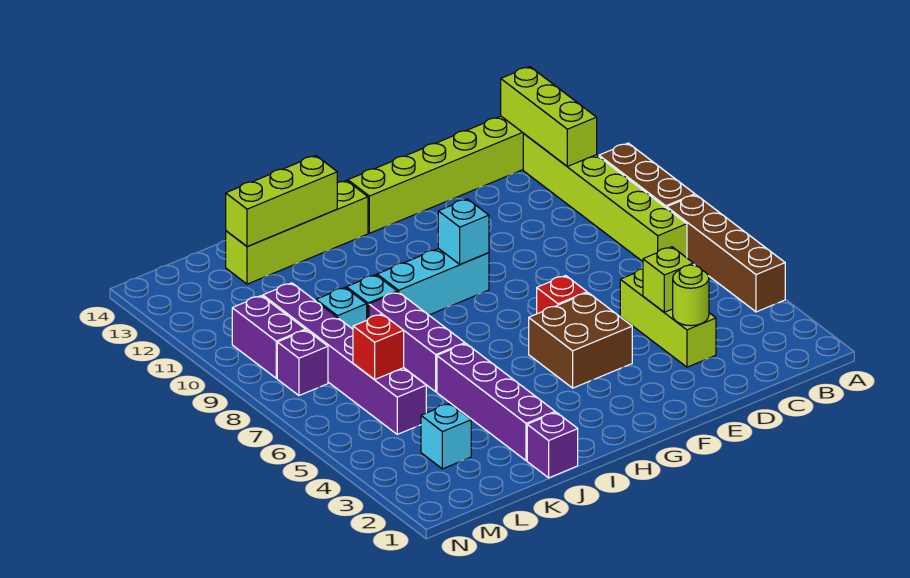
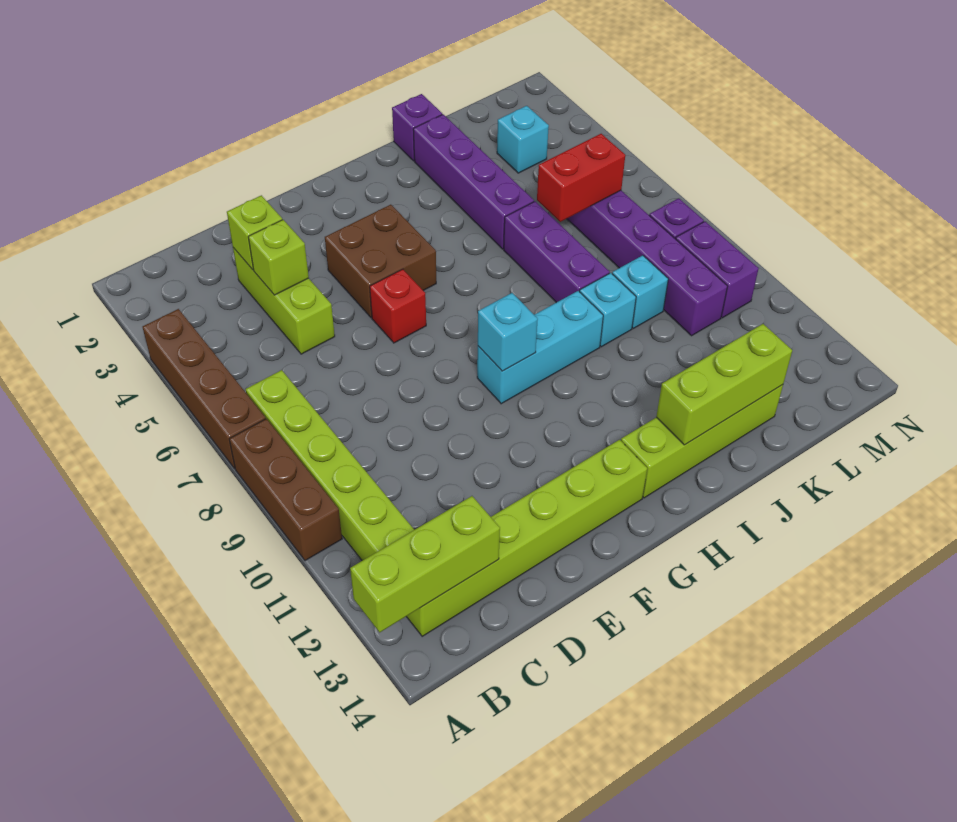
lime brick B11:B13 level 2 -> lime brick A13:C13 level 2
lime round brick D3 level 2 -> lime brick D3 level 2
red brick L6 level 2 -> red brick K6:L6 level 2

